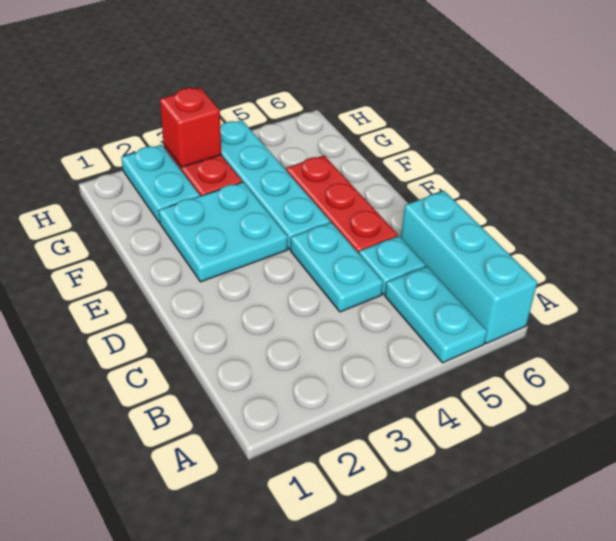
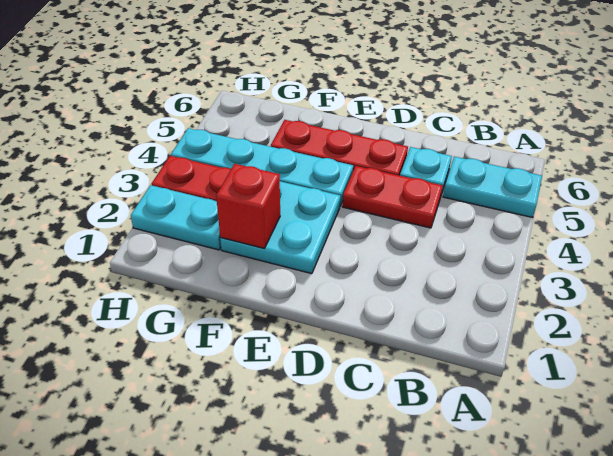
cyan brick A6:C6 level 1 -> none
cyan plate C4:D4 level 1 -> red plate C4:D4 level 1
red brick H3 level 2 -> red brick F2 level 2

